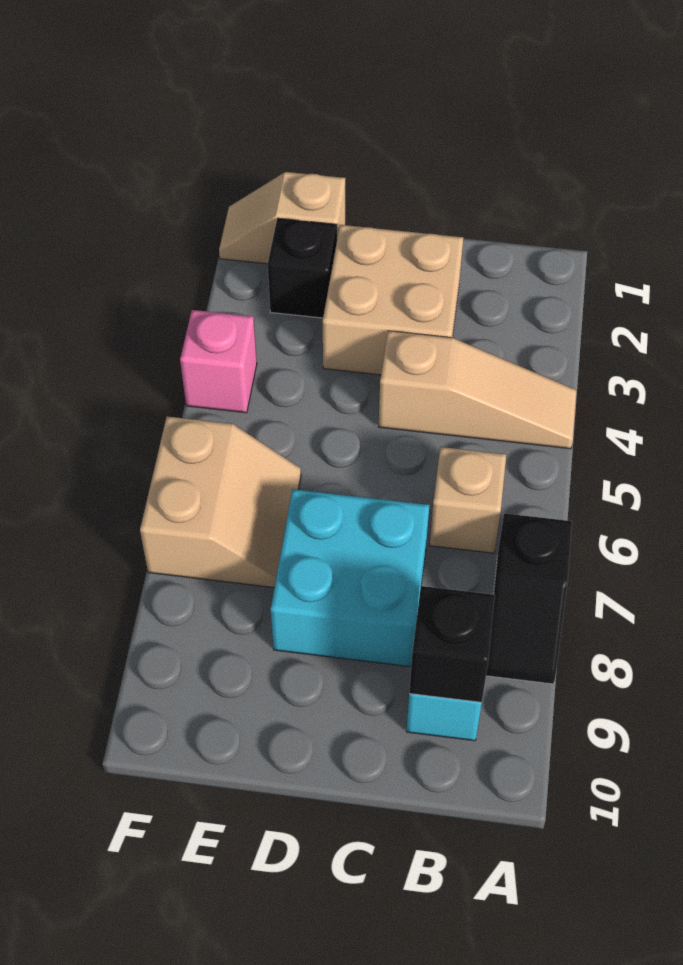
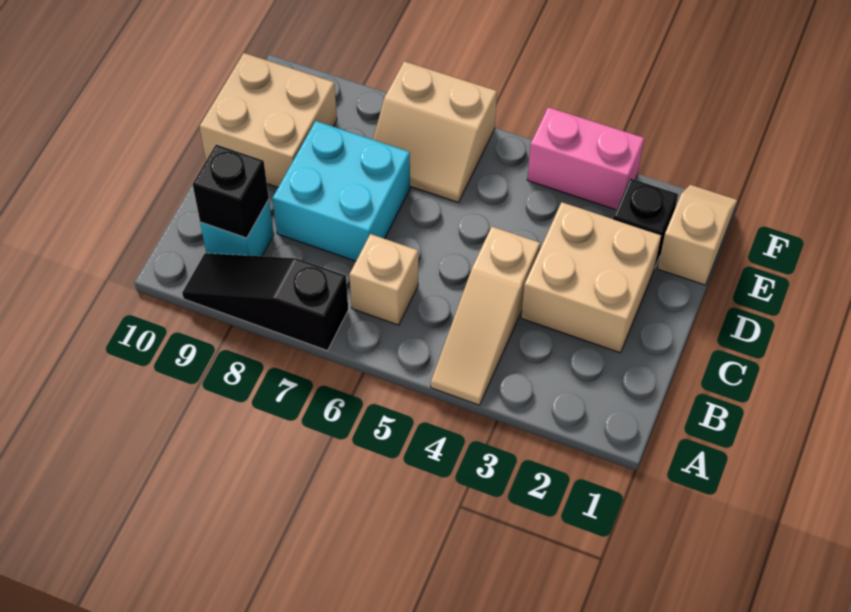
black slope A7:A8 level 1 top 7 -> black slope A7:A9 level 1 top 7
none -> tan brick D9:E10 level 1
pink brick F4 level 1 -> pink brick F3:F4 level 1

